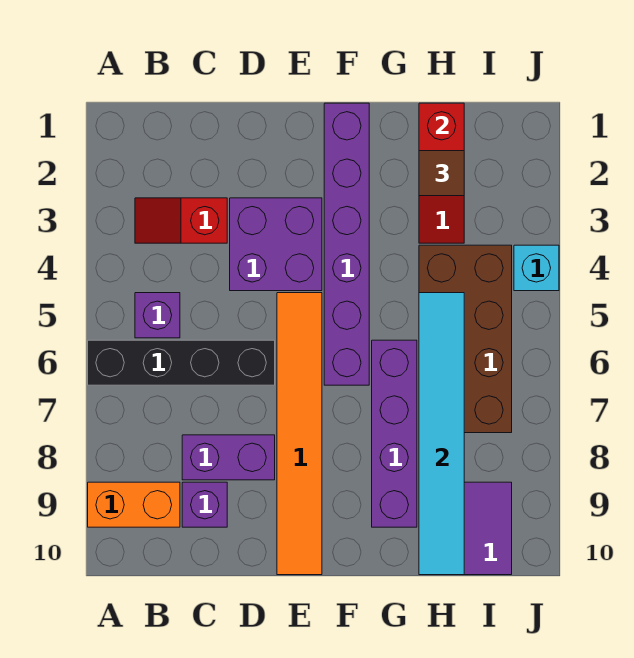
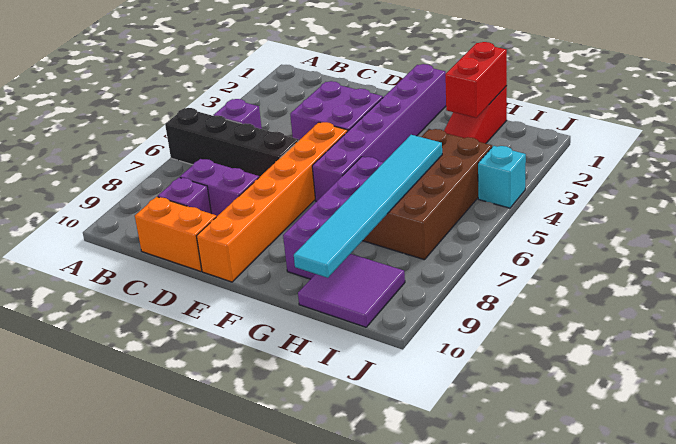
orange brick A9:B9 level 1 -> orange brick C10:D10 level 1
red slope B3:C3 level 1 top C -> none
orange tile E5:E10 level 1 -> orange brick E5:E10 level 1
brown tile H2 level 3 -> none

